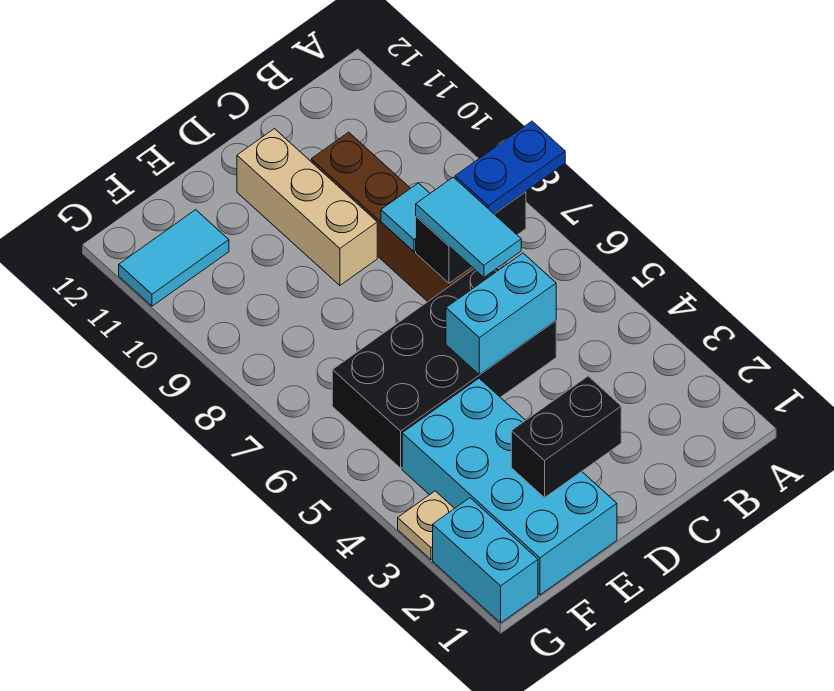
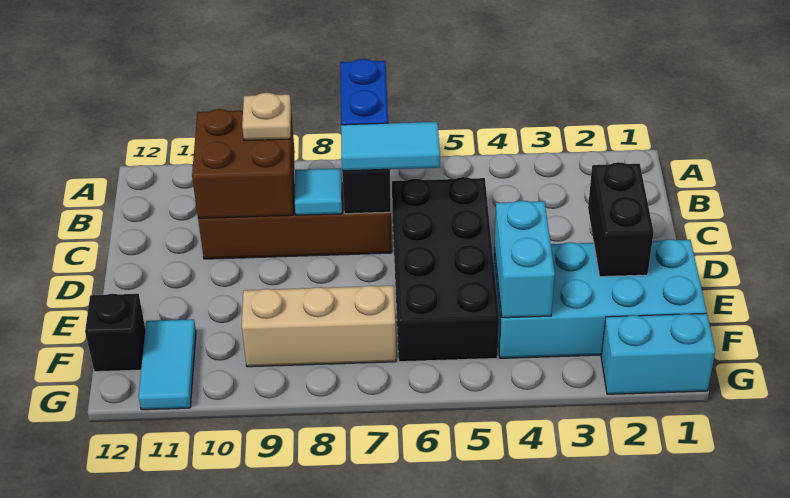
none -> brown brick B9:C10 level 2
cyan brick C5:D5 level 2 -> cyan brick E4:F4 level 2
tan brick D9:D11 level 1 -> tan brick F7:F9 level 1
none -> black brick F12 level 1
tan plate G3 level 1 -> tan plate B9 level 3

